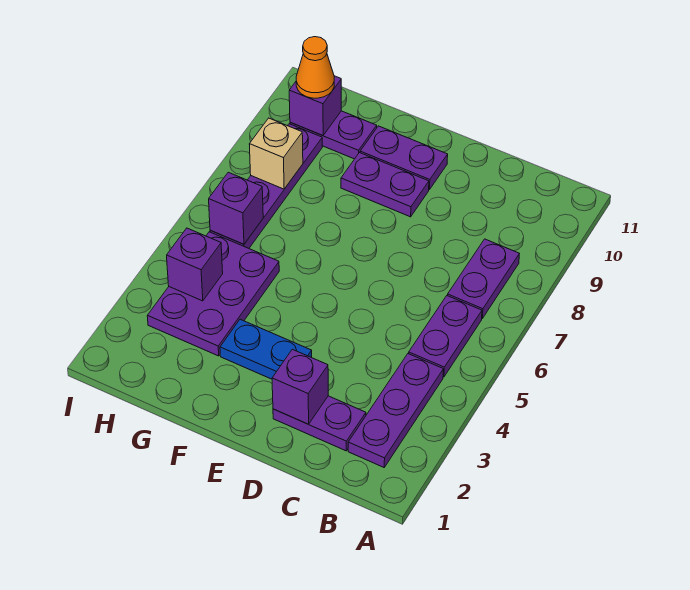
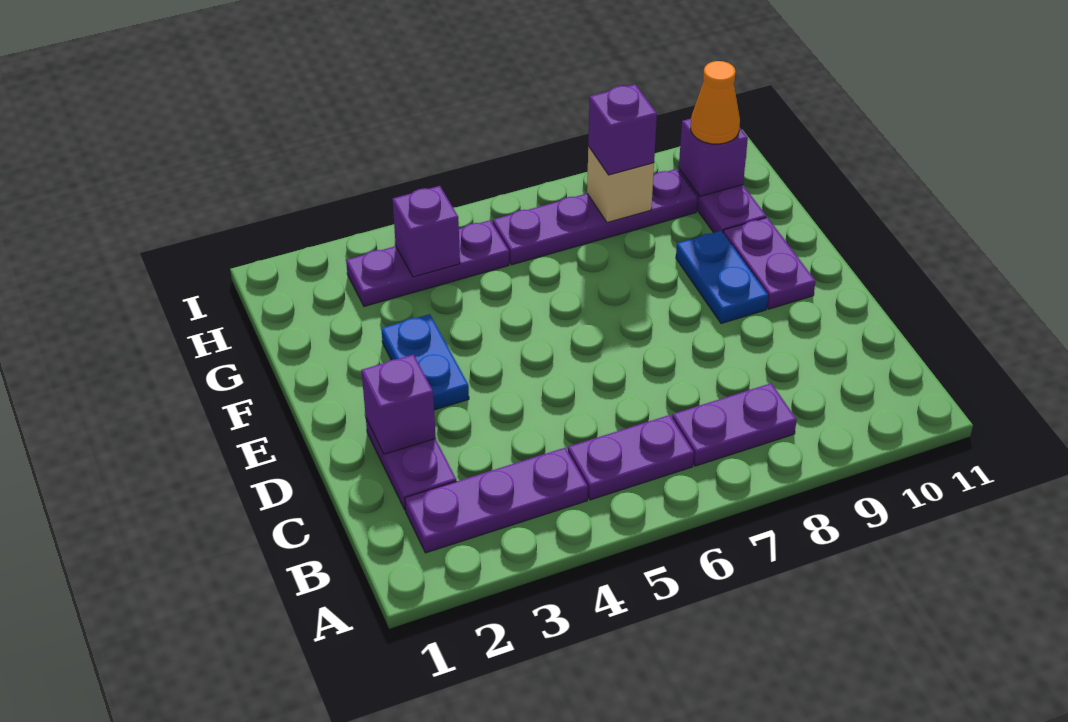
purple plate E9:F9 level 1 -> blue plate E9:F9 level 1
purple plate G3:H5 level 1 -> purple plate H3:H5 level 1
purple brick H6 level 2 -> purple brick H8 level 3

